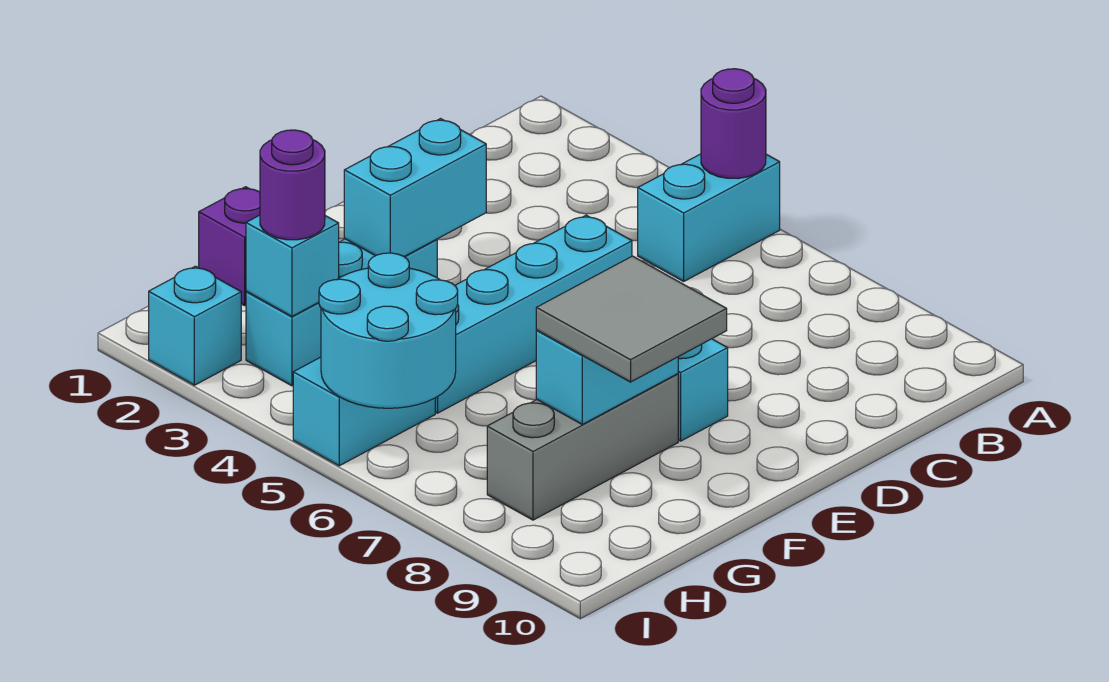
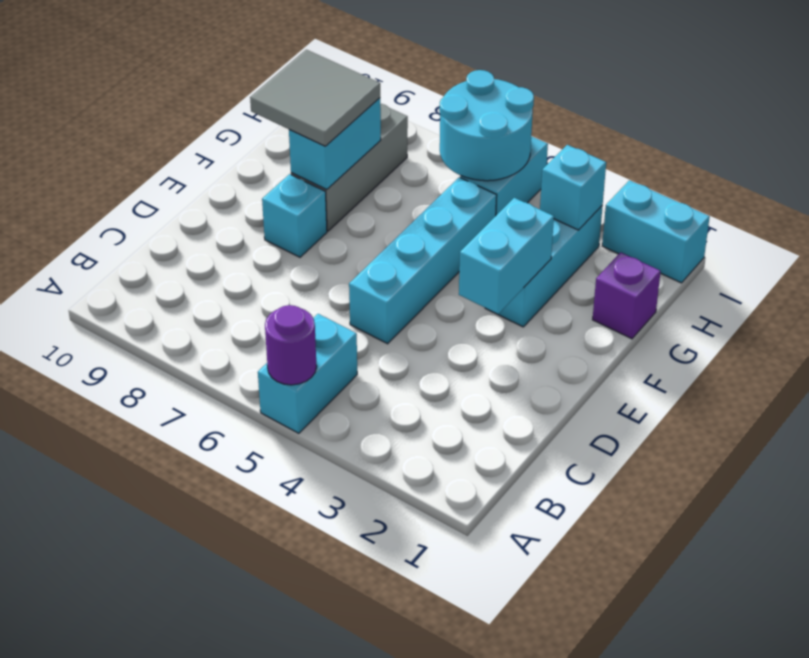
purple round brick H3 level 3 -> none
cyan brick I2 level 1 -> cyan brick I1:I2 level 1

